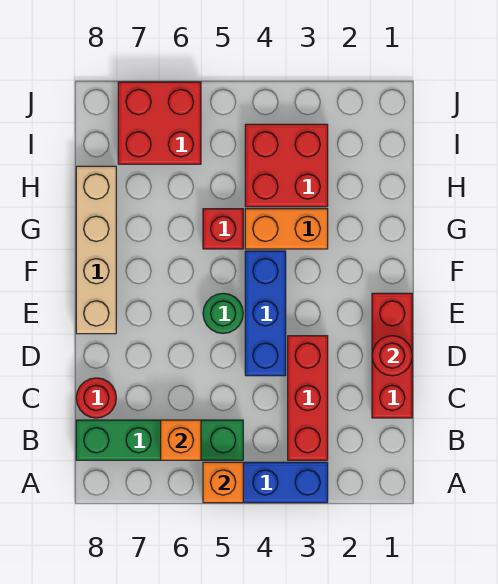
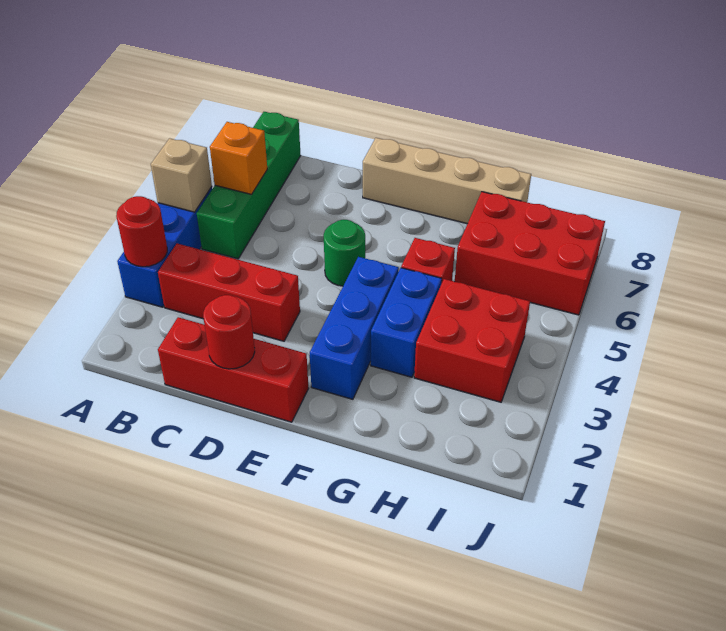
orange brick A5 level 2 -> tan brick A5 level 2
red round brick C8 level 1 -> red round brick A3 level 2
blue brick D4:F4 level 1 -> blue brick F2:F4 level 1
orange brick G3:G4 level 1 -> blue brick G3:G4 level 1
red brick I6:J7 level 1 -> red brick H6:J7 level 1

